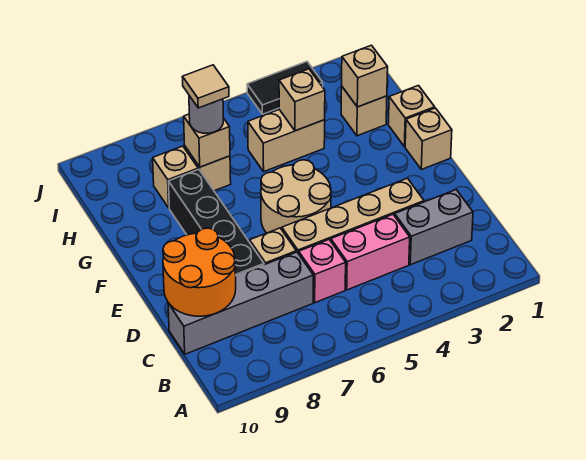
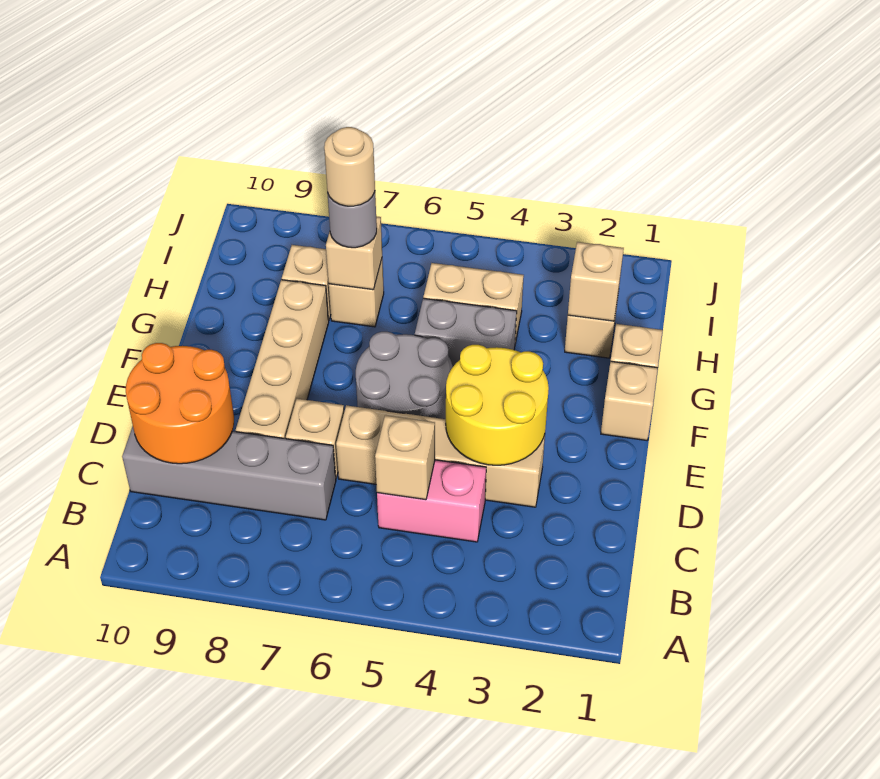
grey brick C2:C3 level 1 -> grey brick G4:G5 level 1
pink brick C6 level 1 -> none
none -> yellow round brick D3:E4 level 2
black brick D8:G8 level 1 -> tan brick D8:G8 level 1
tan round brick E5:F6 level 1 -> grey round brick E5:F6 level 1
tan brick H4 level 2 -> tan brick C5 level 2
tan tile H7 level 4 -> tan round brick H7 level 4
black tile J3:J4 level 1 -> none

